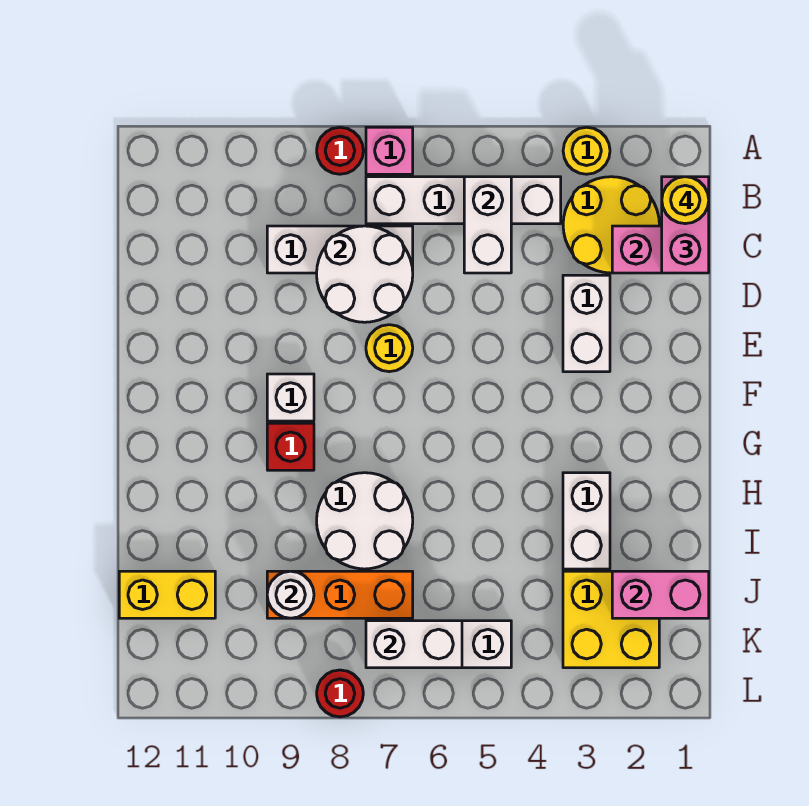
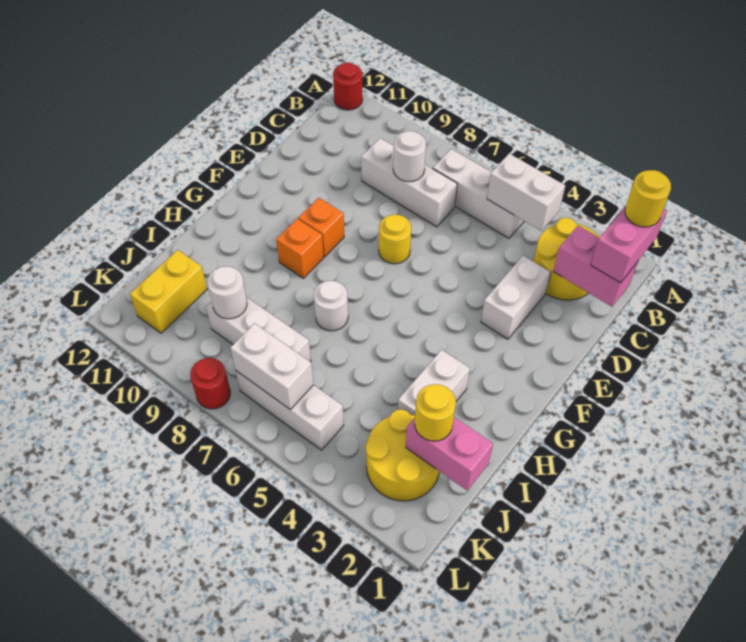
yellow round brick A3 level 1 -> yellow round brick J2 level 3
pink brick A7 level 1 -> none
red round brick A8 level 1 -> red round brick A12 level 1
white brick B4:B7 level 1 -> white brick B5:B7 level 1
white brick B5:C5 level 2 -> white brick B4:B5 level 2
white round brick C7:D8 level 2 -> white round brick C8 level 2
white brick F9 level 1 -> orange brick F9 level 1
red brick G9 level 1 -> orange brick G9 level 1
white round brick H7:I8 level 1 -> white round brick H7 level 1
yellow brick J2:K3 level 1 -> yellow round brick J2:K3 level 1
orange brick J7:J9 level 1 -> white brick J7:J9 level 1
yellow brick J11:J12 level 1 -> yellow brick J11:K11 level 1

